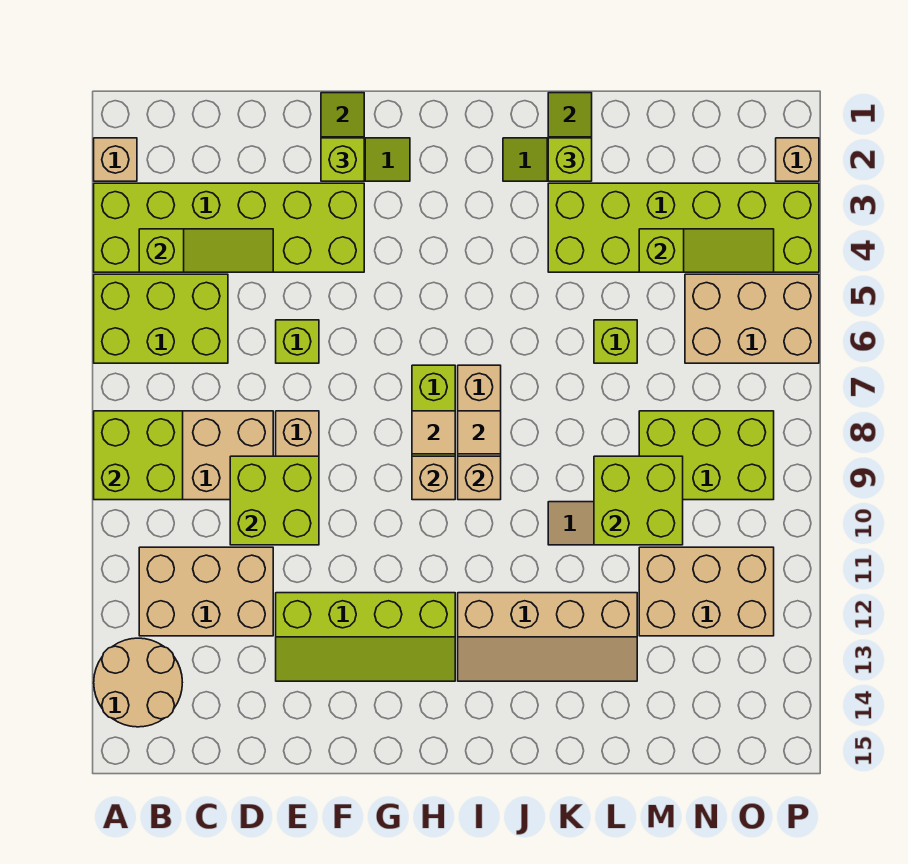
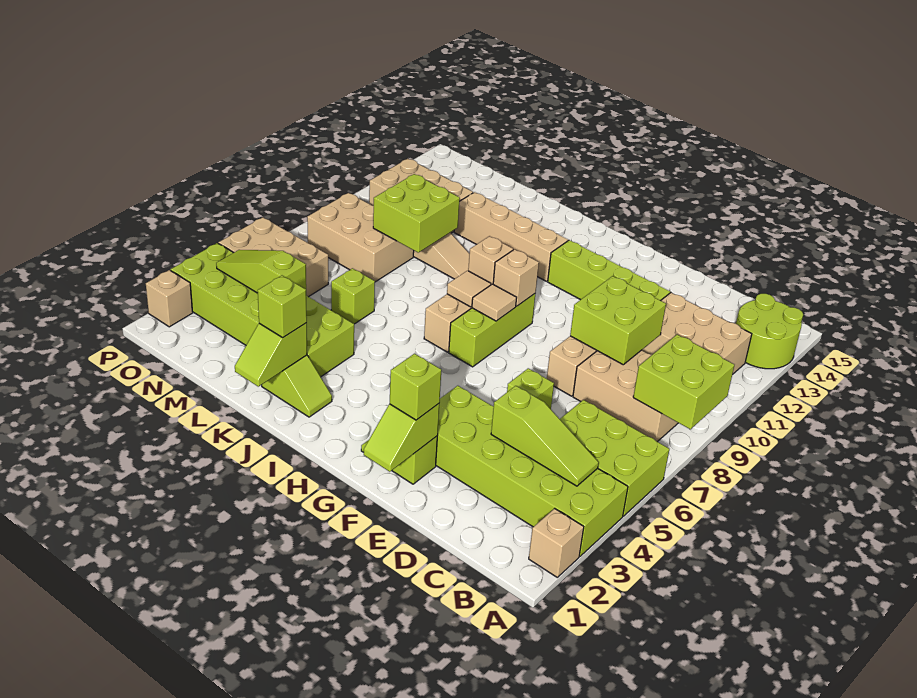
tan round brick A13:B14 level 1 -> lime round brick A13:B14 level 1
lime slope B4:D4 level 2 top B -> lime slope B4:D4 level 2 top D
lime brick M8:O9 level 1 -> tan brick M8:O9 level 1

